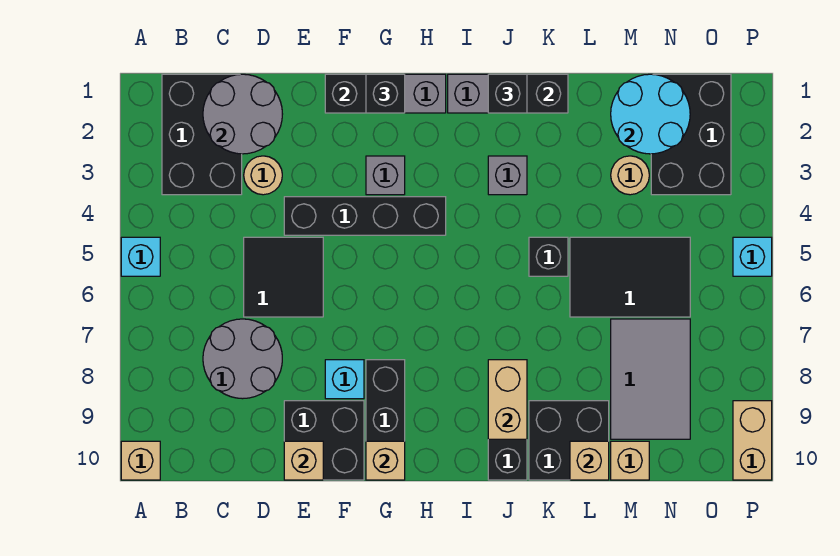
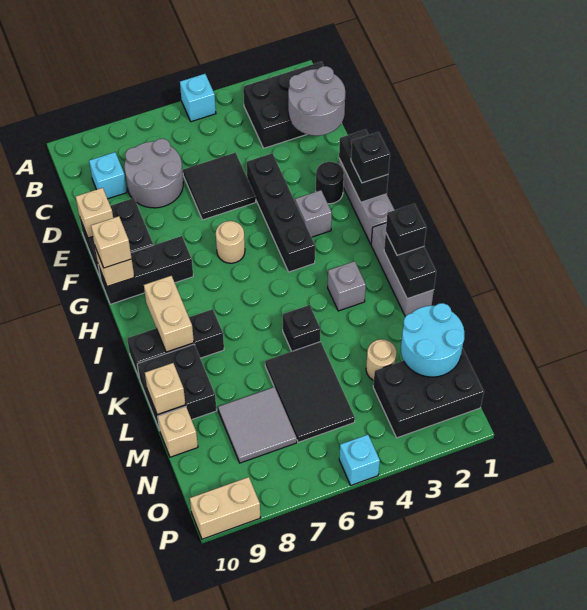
tan brick A10 level 1 -> tan brick G10 level 3
tan round brick D3 level 1 -> tan round brick G6 level 1
none -> black round brick F2 level 1
cyan brick F8 level 1 -> cyan brick C9 level 1
tan brick J8:J9 level 2 -> tan brick I9:J9 level 2
grey tile M7:N9 level 1 -> grey tile M7:N8 level 1

